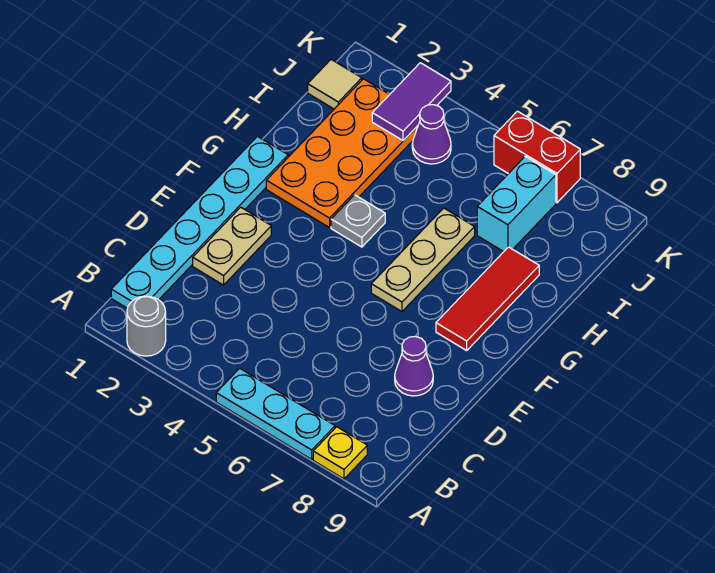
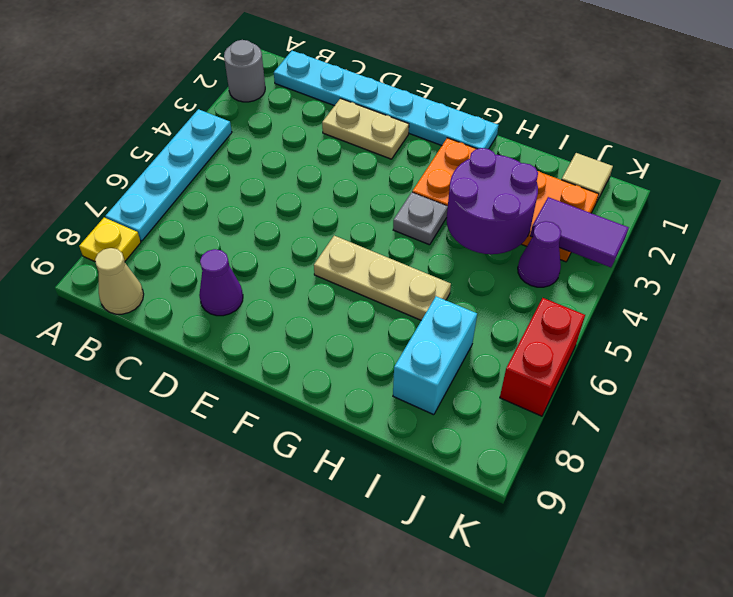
cyan plate A5:A7 level 1 -> cyan plate A4:A7 level 1
none -> tan cone B9 level 1
red tile F8:H8 level 1 -> none
none -> purple round brick H3:I4 level 2
cyan brick I7:J7 level 1 -> cyan brick I7:I8 level 1

